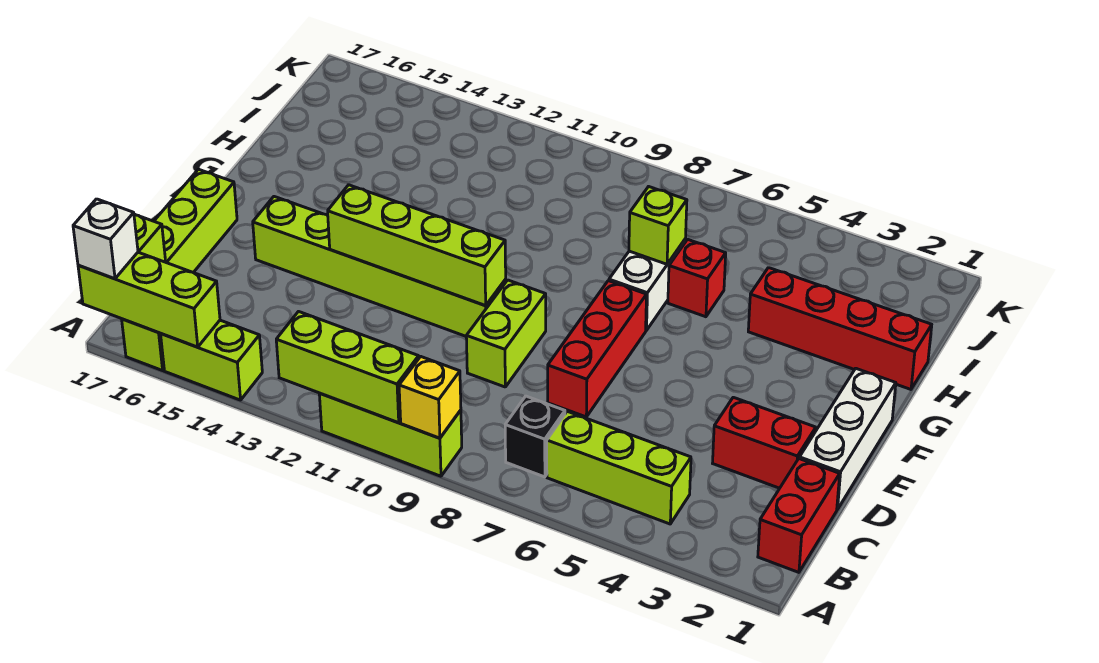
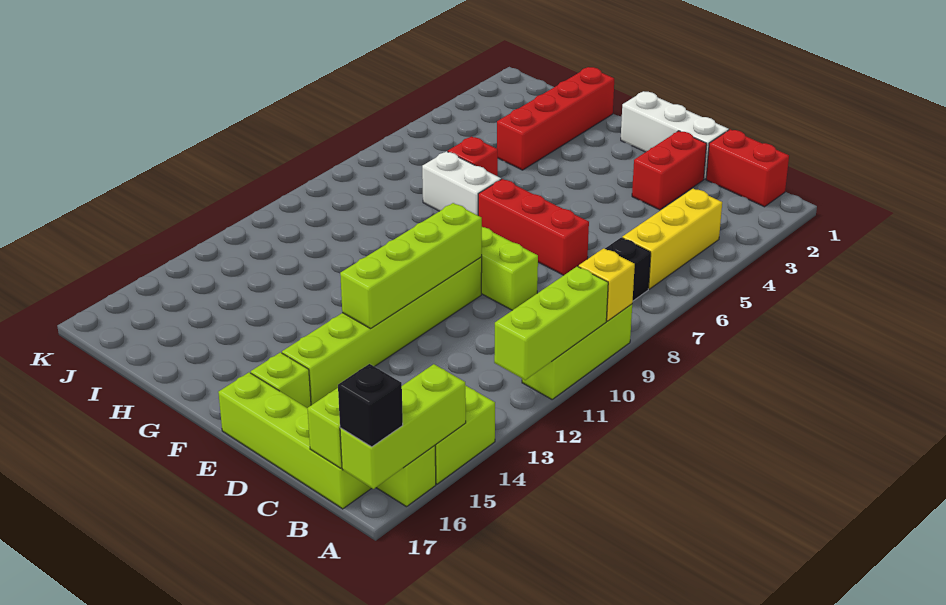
white brick A17 level 3 -> black brick A17 level 3
lime brick B4:B6 level 1 -> yellow brick B4:B6 level 1
lime brick H7 level 2 -> lime brick E16 level 1

